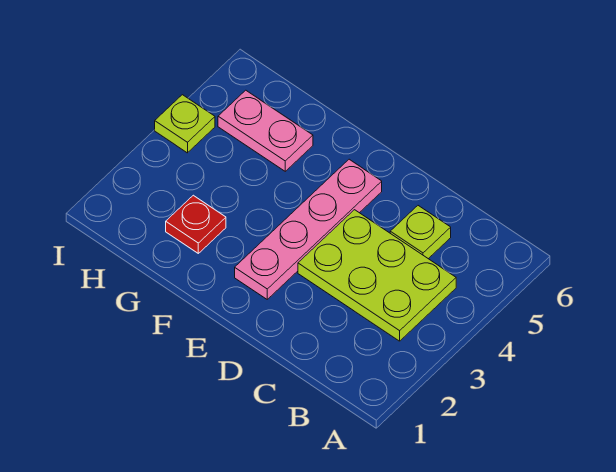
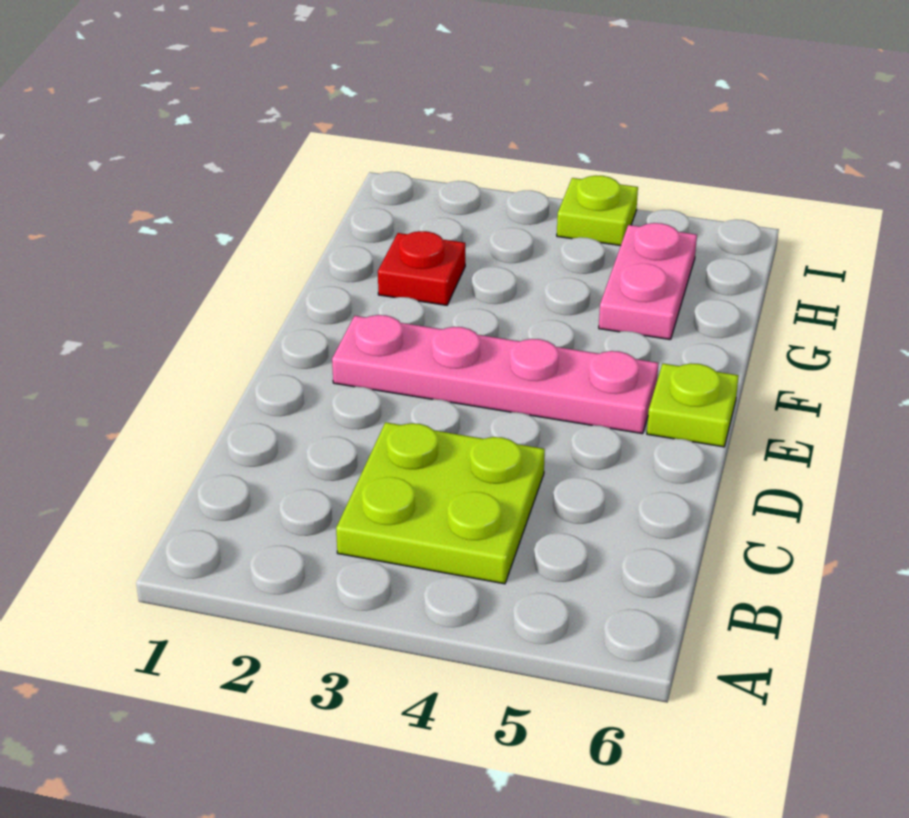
lime plate B3:D4 level 1 -> lime plate B3:C4 level 1
lime plate C5 level 1 -> lime plate E6 level 1

